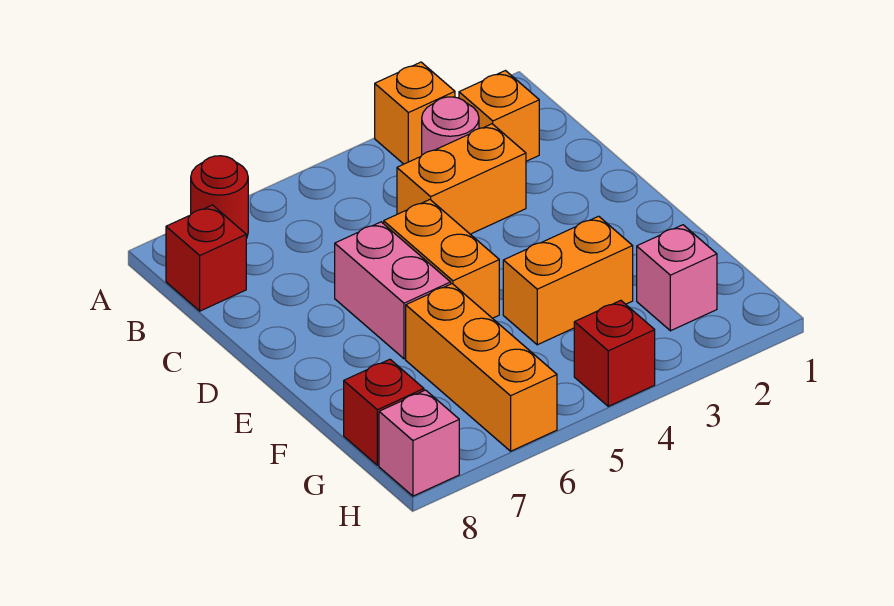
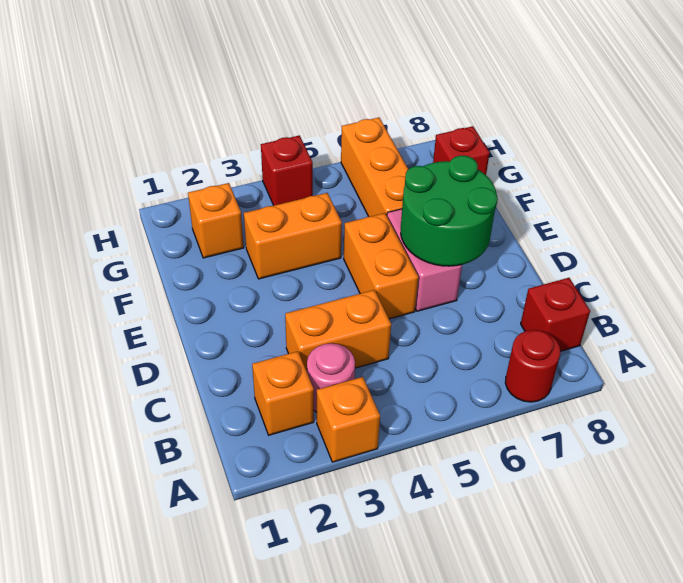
none -> green round brick D6:E7 level 2
pink brick G2 level 1 -> orange brick G2 level 1
pink brick H8 level 1 -> none

